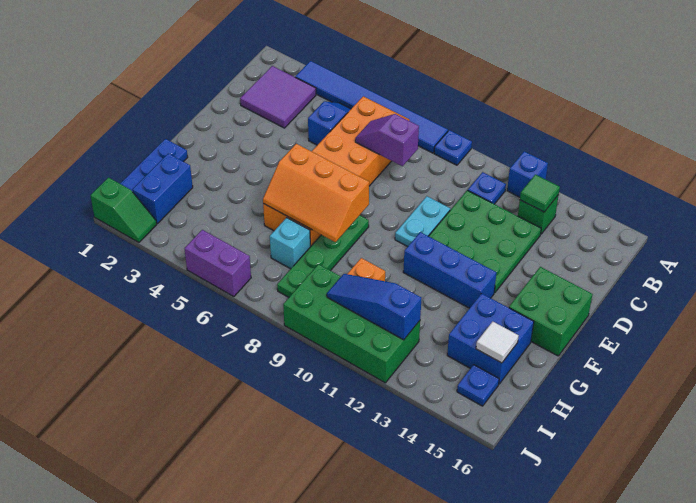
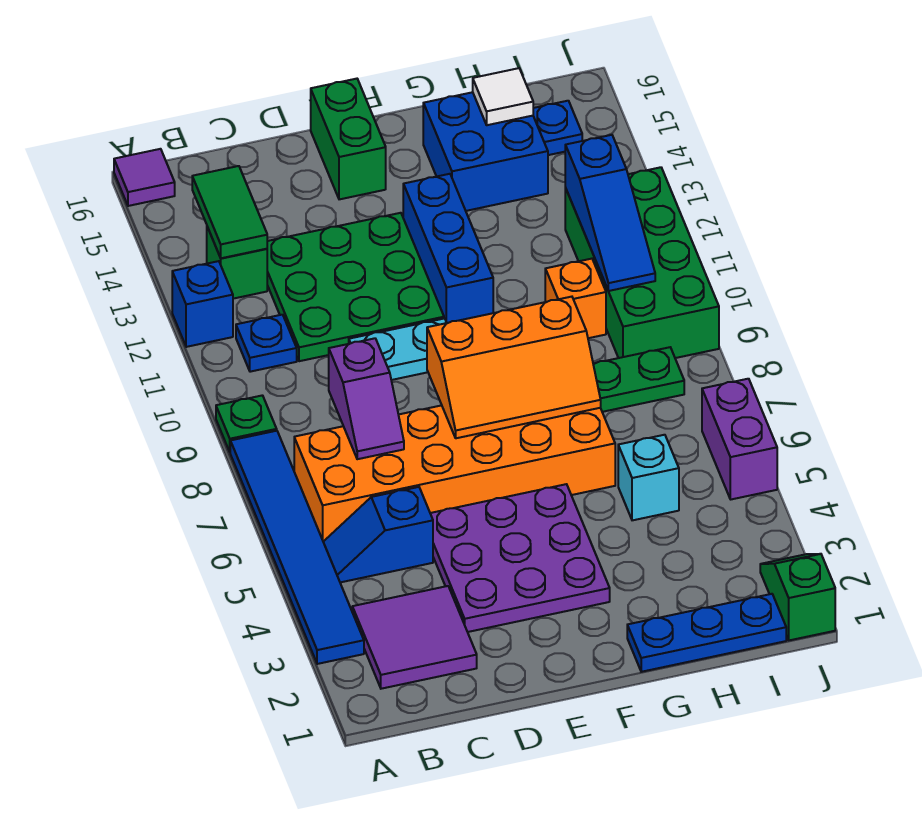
blue plate A9 level 1 -> green plate A9 level 1
none -> purple tile A16 level 1
green tile B13 level 2 -> green tile B13:B14 level 2
none -> purple plate D3:F5 level 1
green brick E15:F16 level 1 -> green brick E15:E16 level 1
orange slope F6:G8 level 2 top F -> orange slope E7:G8 level 2 top 8
blue brick H2:I2 level 1 -> none
cyan brick H7 level 1 -> cyan brick H5 level 1

